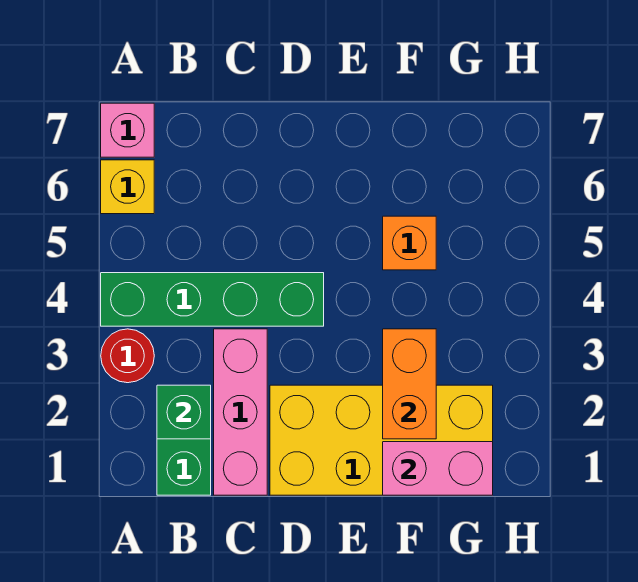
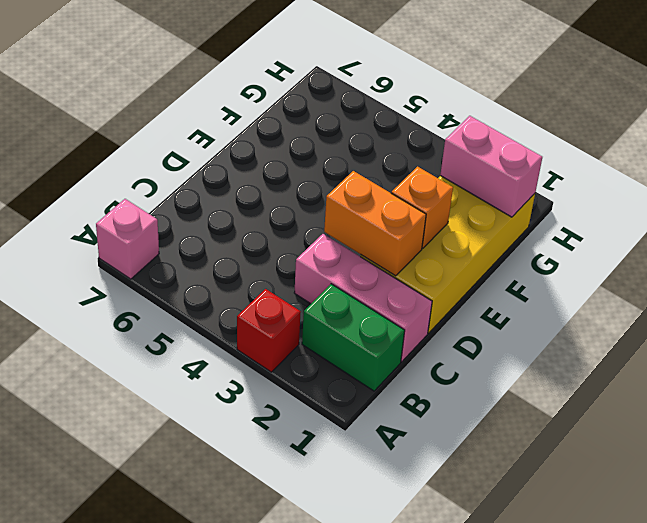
red round brick A3 level 1 -> red brick A3 level 1
green brick A4:D4 level 1 -> none
yellow brick A6 level 1 -> none
green brick B2 level 2 -> none
pink brick F1:G1 level 2 -> pink brick G1:G2 level 2
orange brick F2:F3 level 2 -> orange brick D2:D3 level 2
orange brick F5 level 1 -> orange brick E2 level 2

